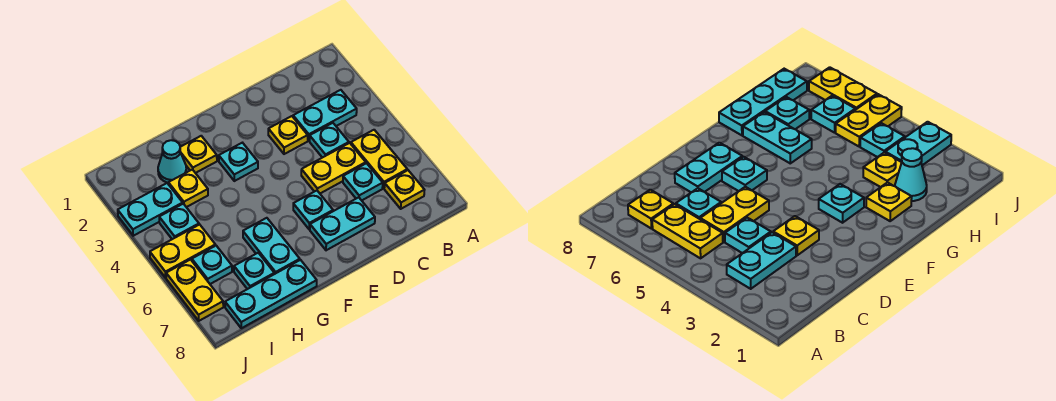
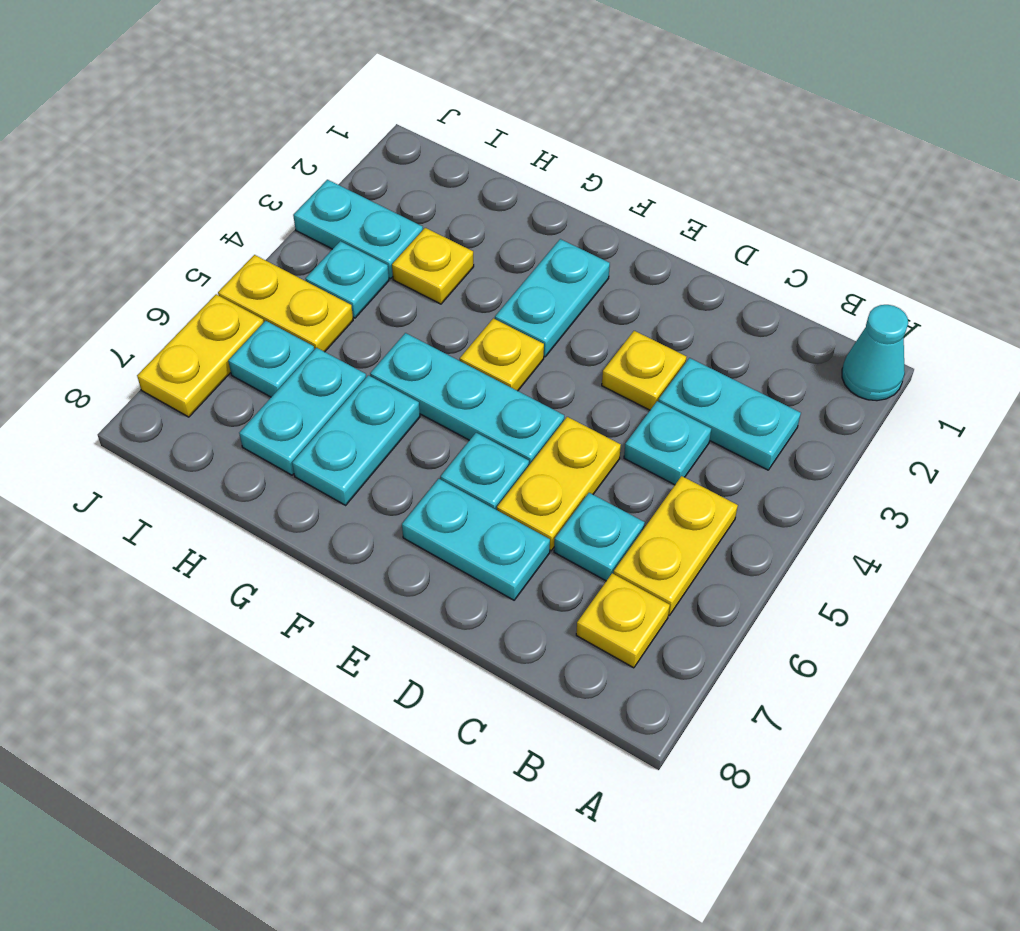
yellow plate C5:D5 level 1 -> yellow plate D5:D6 level 1
cyan plate F3 level 1 -> cyan plate F2:F3 level 1
yellow plate G2 level 1 -> yellow plate F4 level 1
cyan plate G8:I8 level 1 -> cyan plate E5:G5 level 1
cyan cone H2 level 1 -> cyan cone A1 level 1
cyan plate H7 level 1 -> cyan plate H6:H7 level 1

